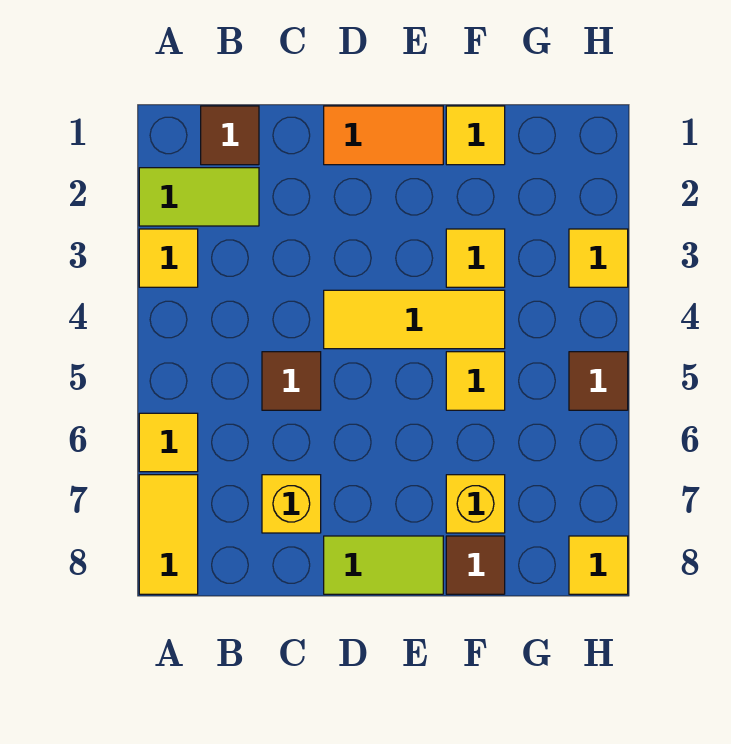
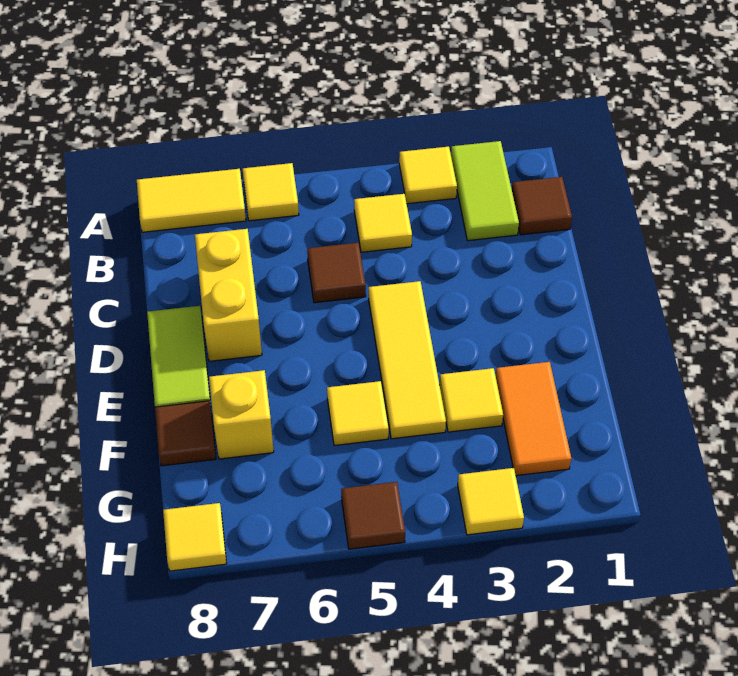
yellow brick C7 level 1 -> yellow brick C7:D7 level 1
orange tile D1:E1 level 1 -> orange tile F2:G2 level 1
yellow tile F1 level 1 -> yellow tile B4 level 1

